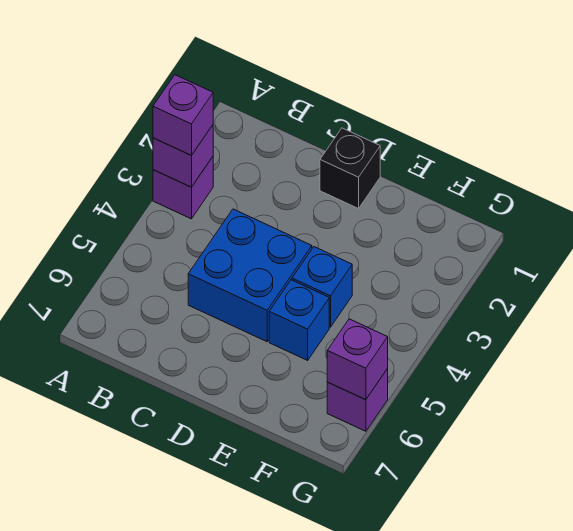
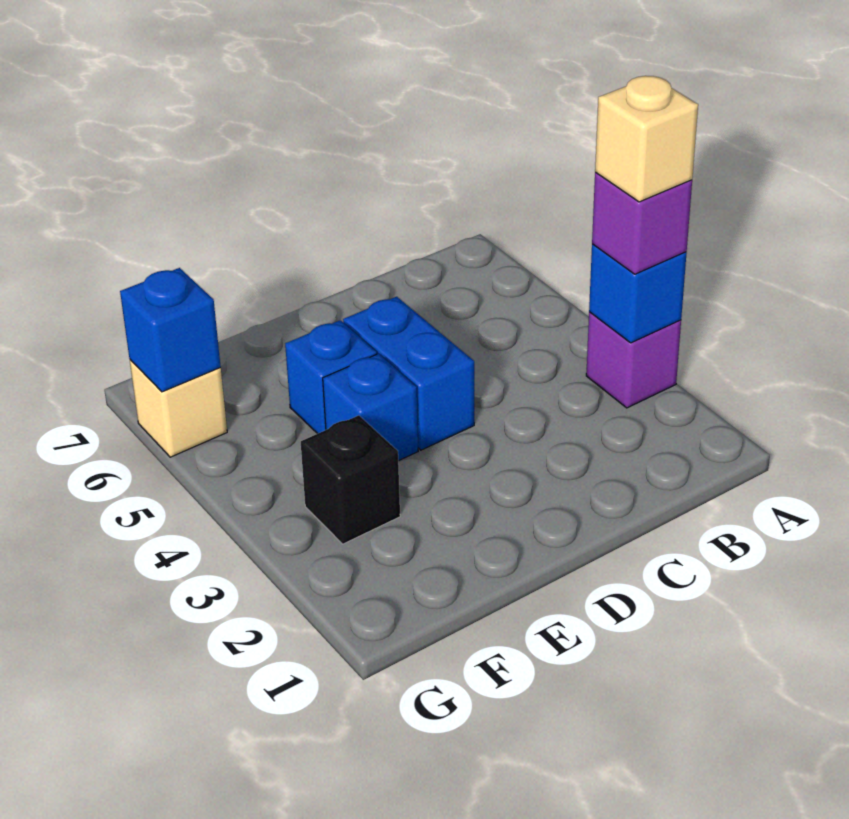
purple brick A3 level 2 -> blue brick A3 level 2
none -> tan brick A3 level 4
blue brick C4:D5 level 1 -> blue brick D4:D5 level 1
black brick D1 level 1 -> black brick F3 level 1
purple brick G6 level 1 -> tan brick G6 level 1
purple brick G6 level 2 -> blue brick G6 level 2

